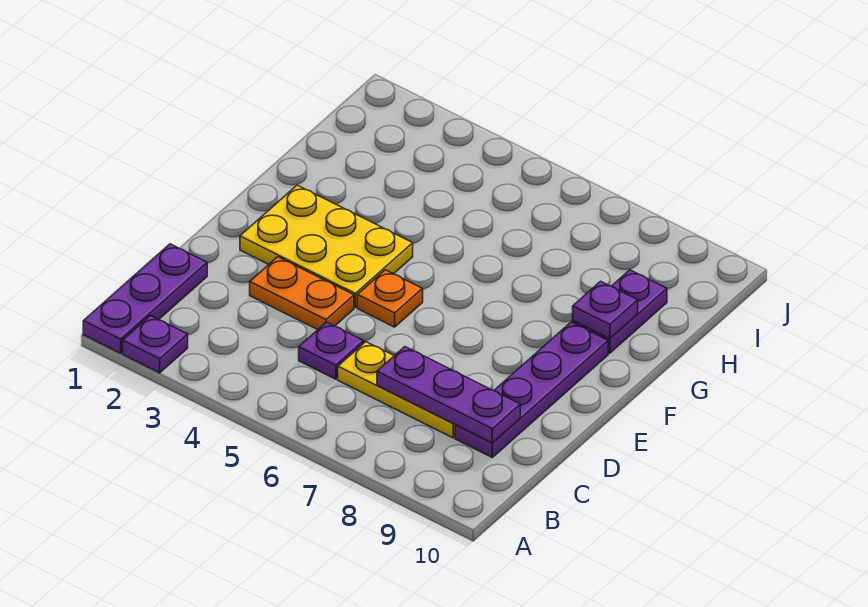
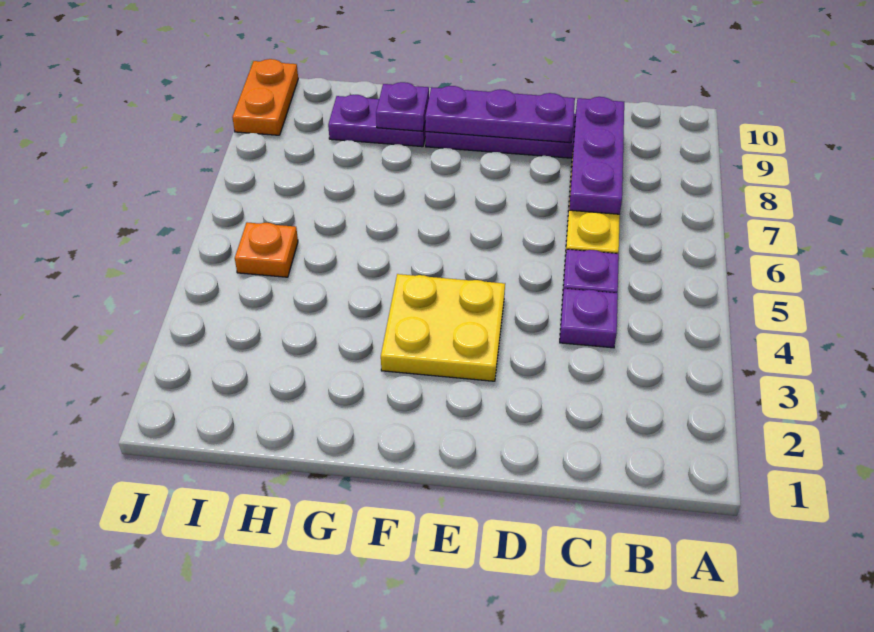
purple plate A1:C1 level 1 -> purple plate D9:F9 level 2
purple plate A2 level 1 -> purple plate C4 level 1
orange plate D3:D4 level 1 -> orange plate J9:J10 level 1
yellow plate E2:F4 level 1 -> yellow plate E3:F4 level 1
orange plate E5 level 1 -> orange plate I5 level 1

